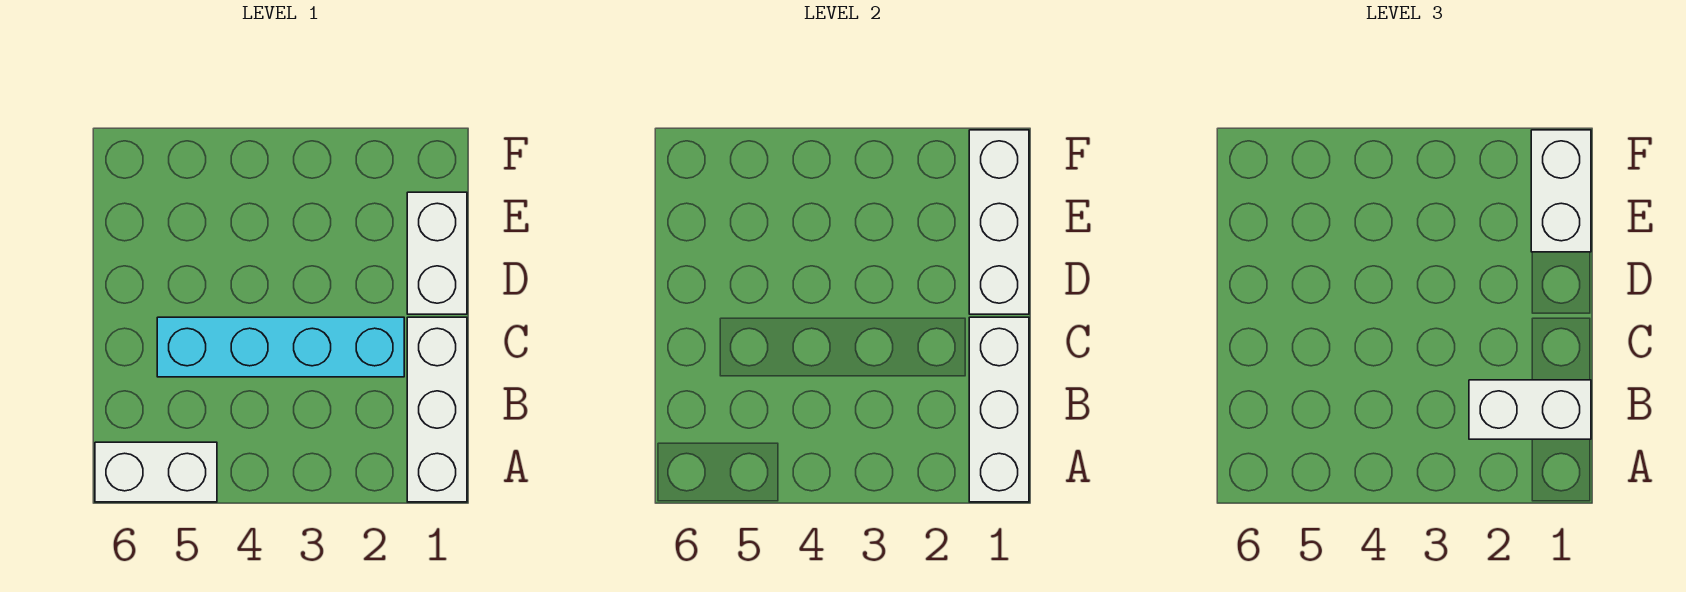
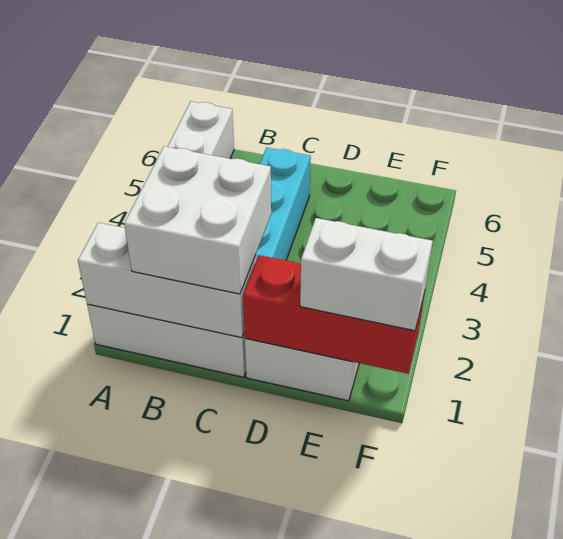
white brick B1:B2 level 3 -> white brick B1:C2 level 3
white brick D1:F1 level 2 -> red brick D1:F1 level 2

